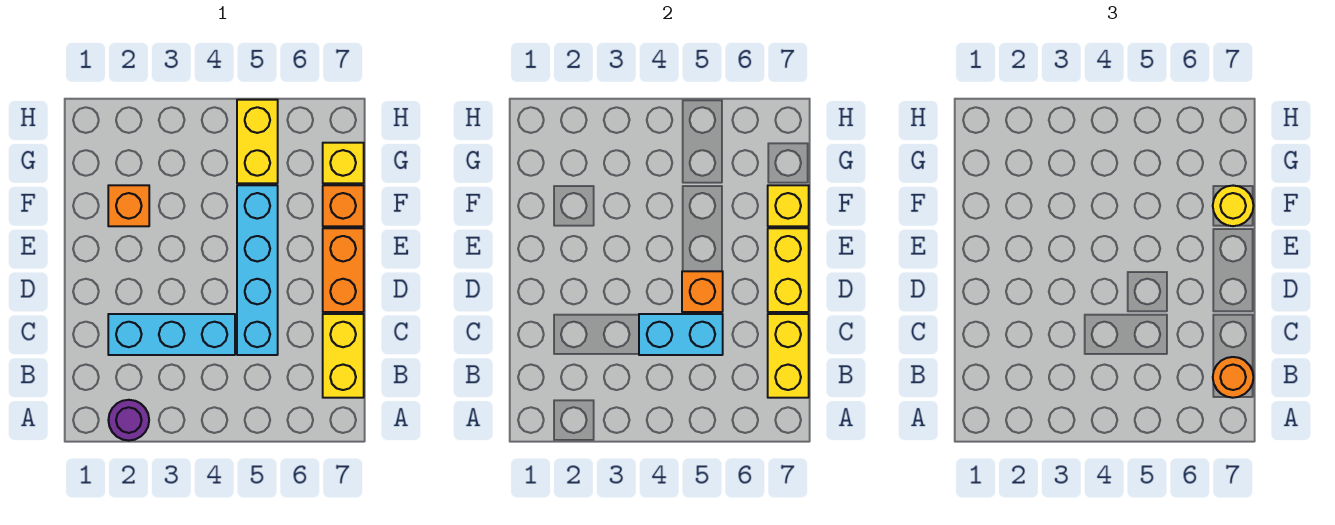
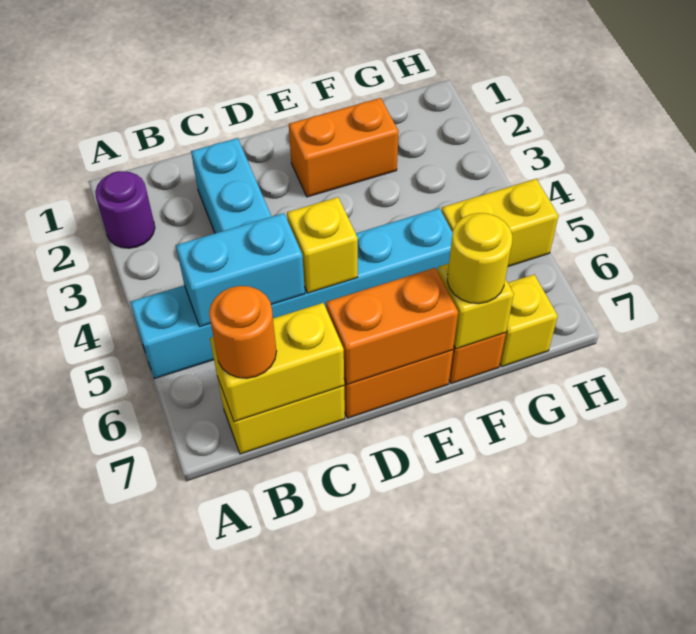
cyan brick C4:C5 level 2 -> cyan brick B5:C5 level 2
cyan brick C5:F5 level 1 -> cyan brick A5:F5 level 1
orange brick D5 level 2 -> yellow brick D5 level 2
yellow brick D7:E7 level 2 -> orange brick D7:E7 level 2
orange brick F2 level 1 -> orange brick E2:F2 level 1

